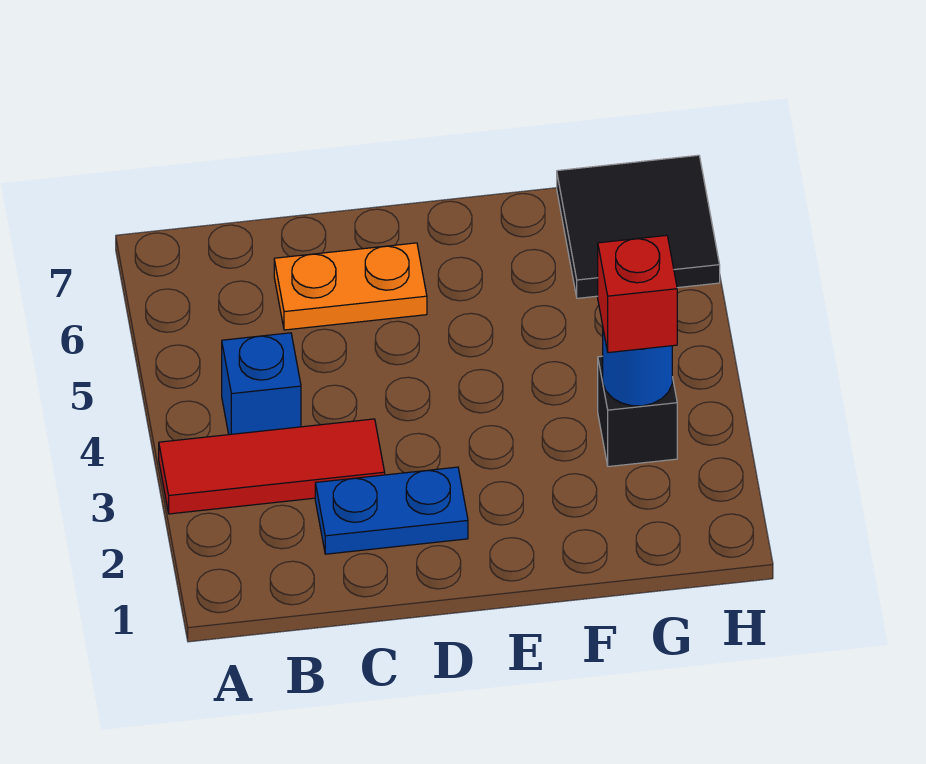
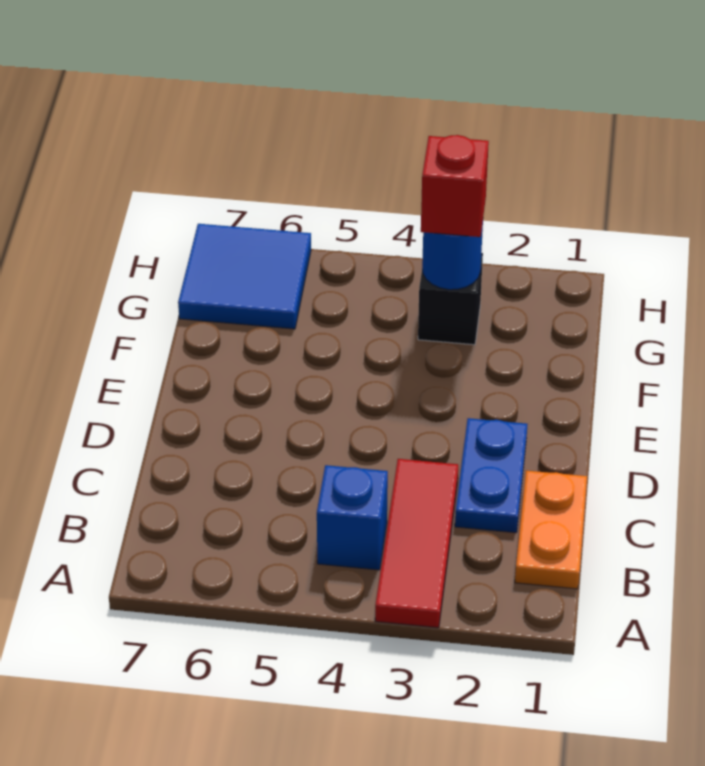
orange plate C6:D6 level 1 -> orange plate B1:C1 level 1
black tile G6:H7 level 1 -> blue tile G6:H7 level 1

